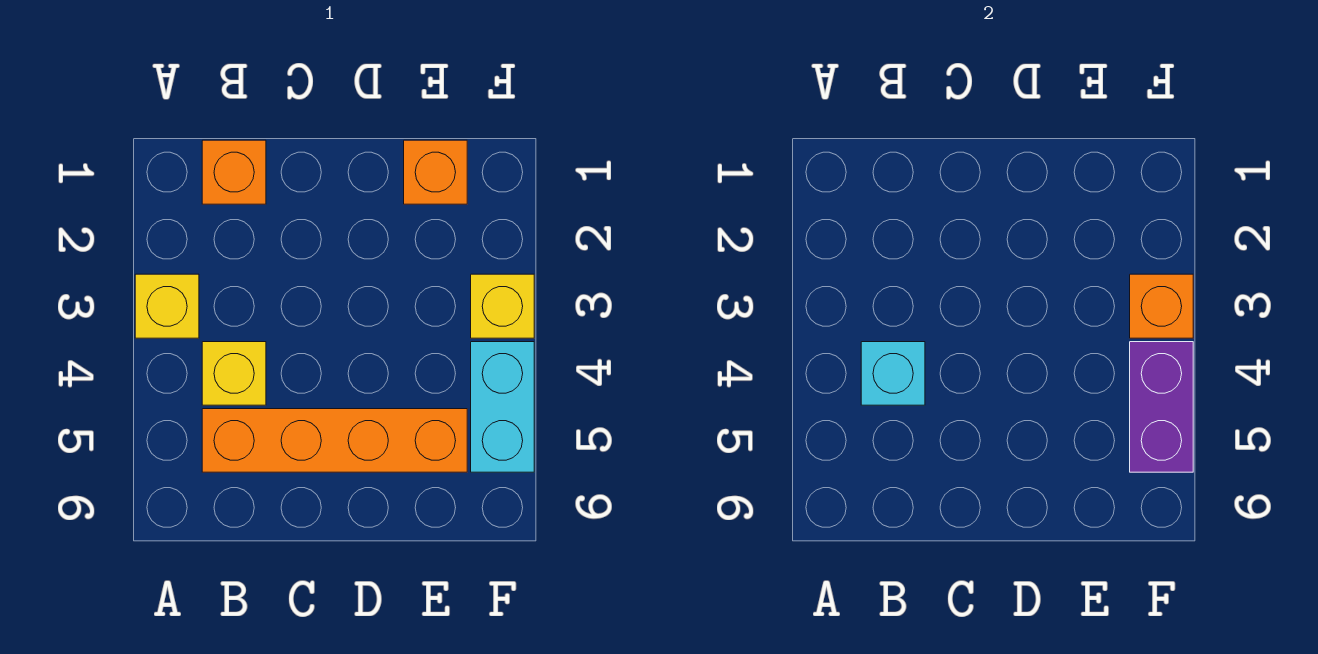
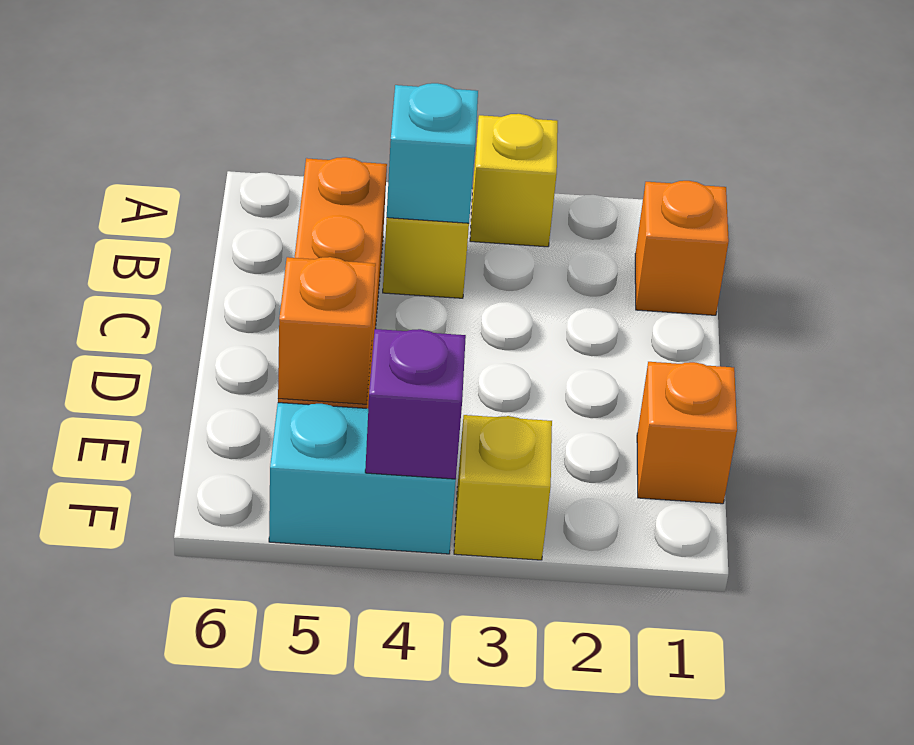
orange brick F3 level 2 -> orange brick E5 level 2
purple brick F4:F5 level 2 -> purple brick F4 level 2

